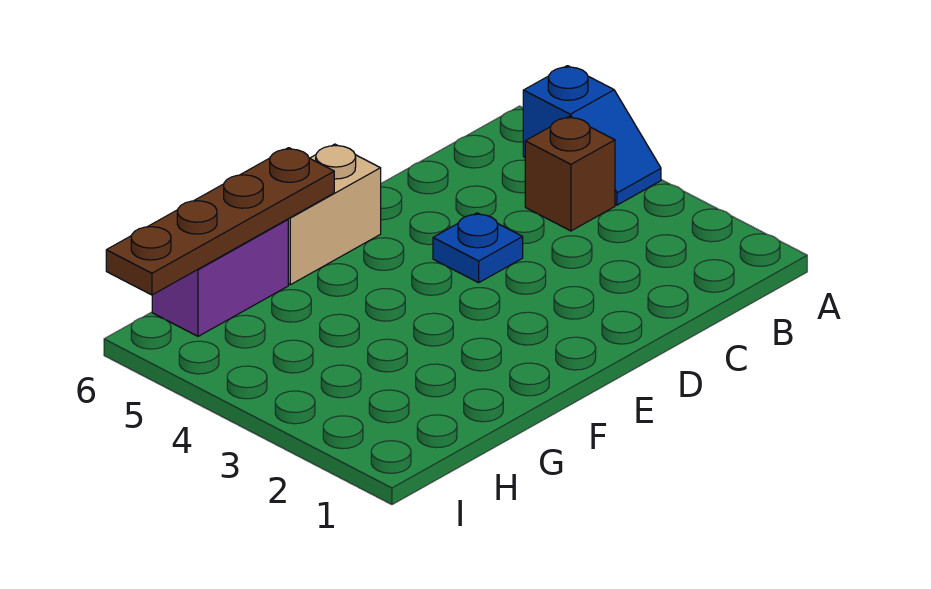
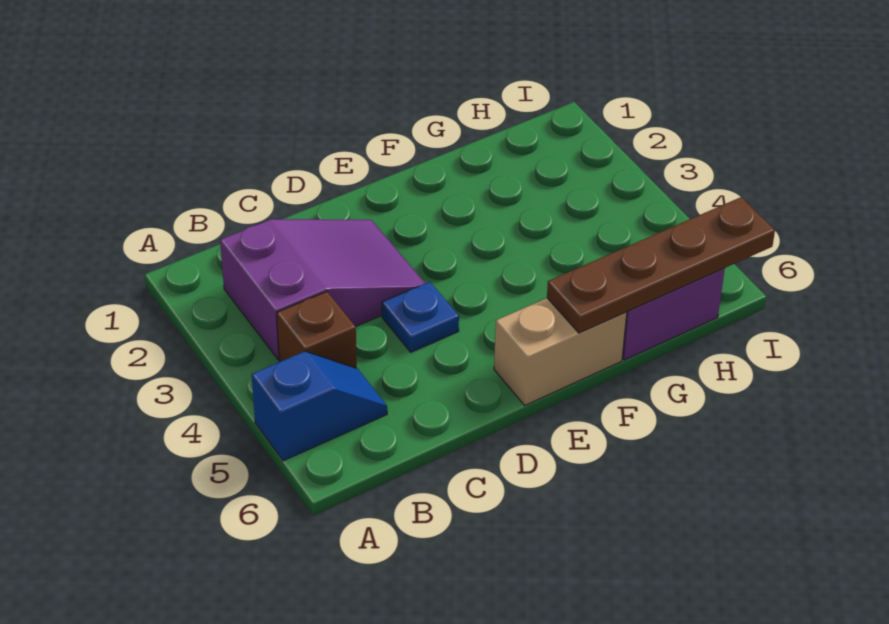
blue slope A4:A5 level 1 top 5 -> blue slope A5:B5 level 1 top A
none -> purple slope B2:D3 level 1 top B

